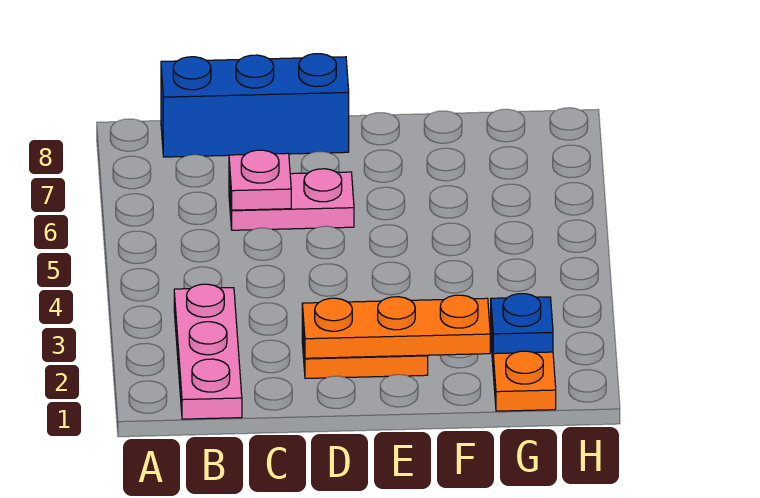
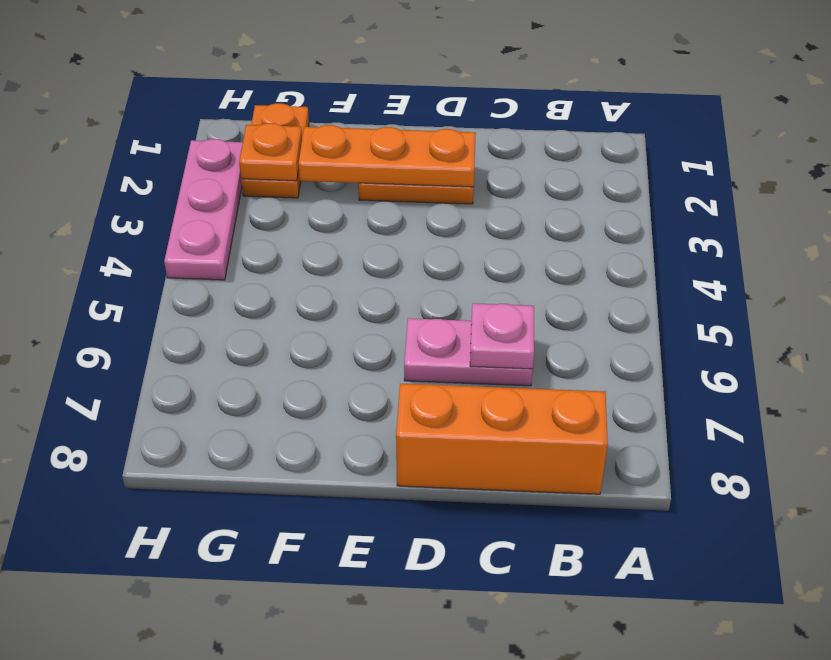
pink plate B1:B3 level 1 -> pink plate H2:H4 level 1
blue brick B8:D8 level 1 -> orange brick B8:D8 level 1
blue plate G2 level 2 -> orange plate G2 level 2

